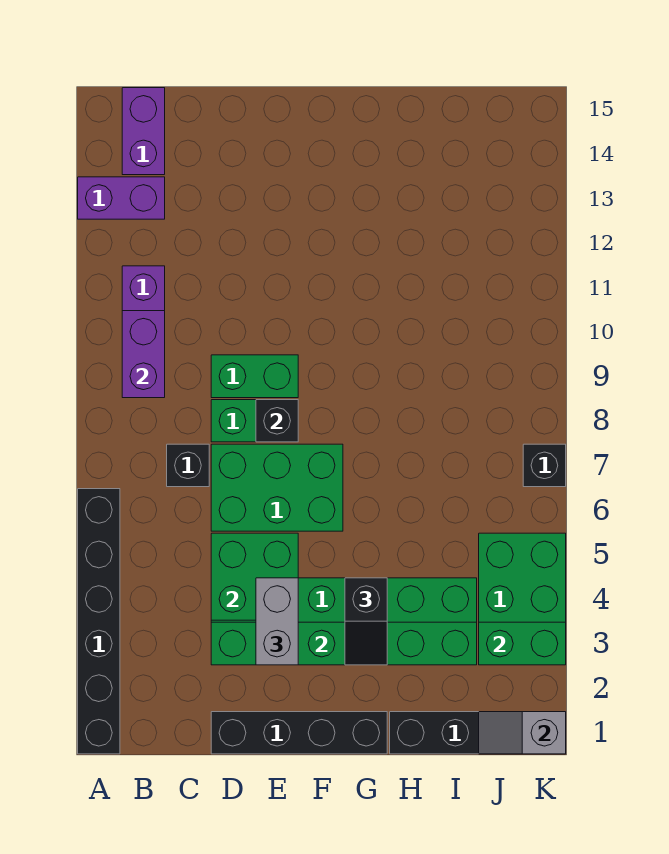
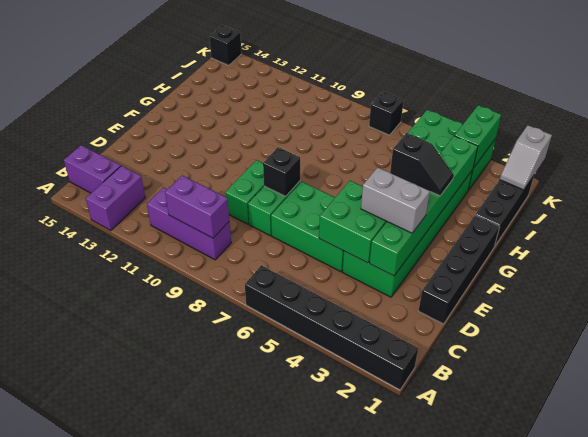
black brick C7 level 1 -> black brick K15 level 1
green brick D6:F7 level 1 -> green brick D5:E7 level 1

